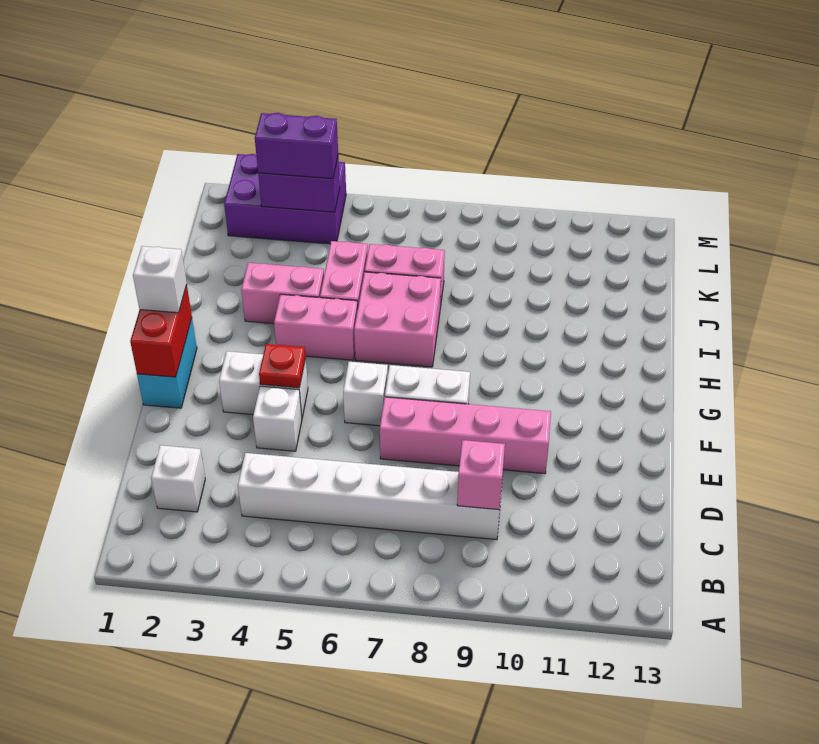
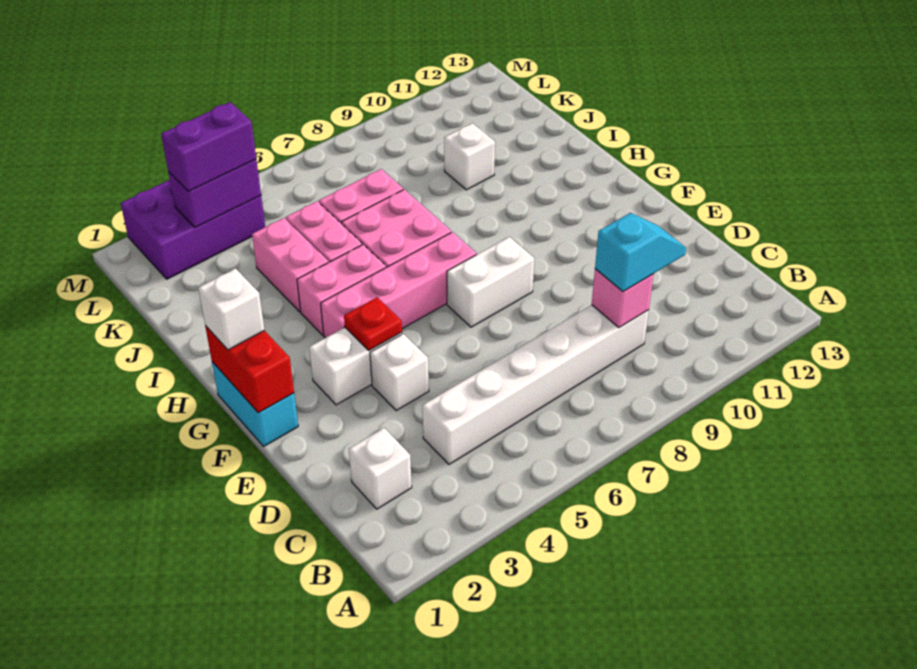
none -> cyan slope C9:C10 level 3 top 9
pink brick E7:E10 level 1 -> pink brick G4:G7 level 1
white brick F6 level 1 -> white brick J10 level 1
pink brick I3:I4 level 1 -> pink brick I4:J4 level 1

